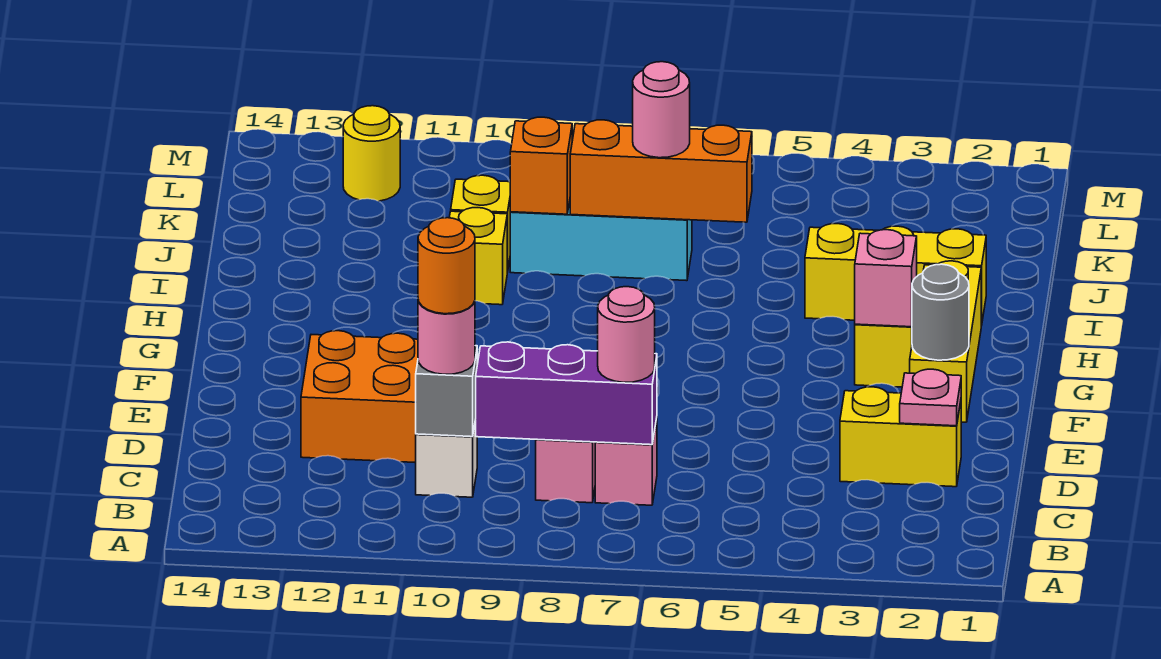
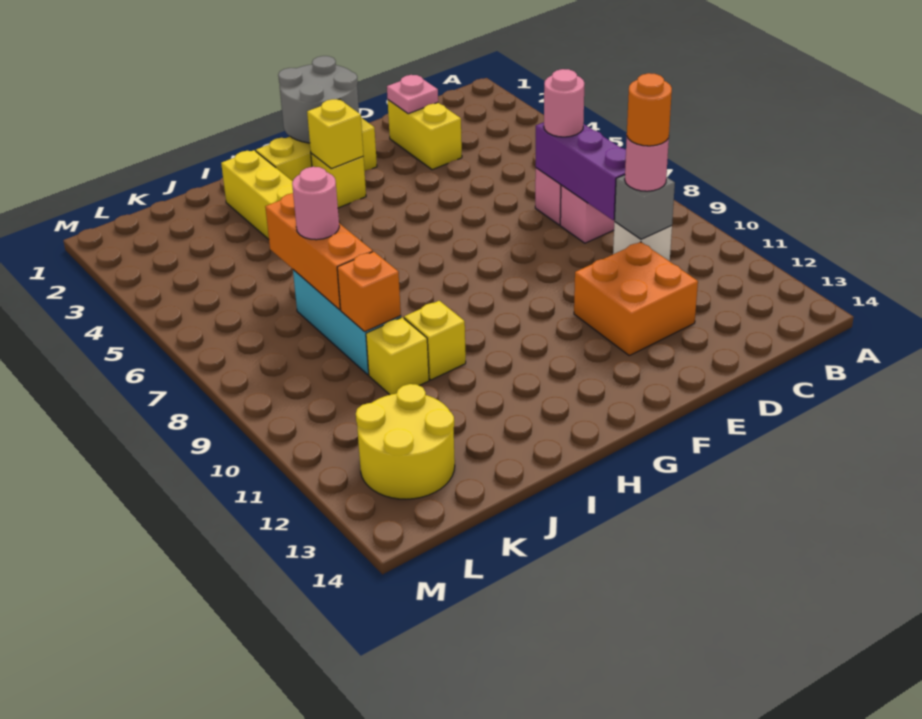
grey round brick F2 level 2 -> grey round brick F1:G2 level 2
pink brick G3 level 2 -> yellow brick G3 level 2
yellow round brick L12 level 1 -> yellow round brick K12:L13 level 1

